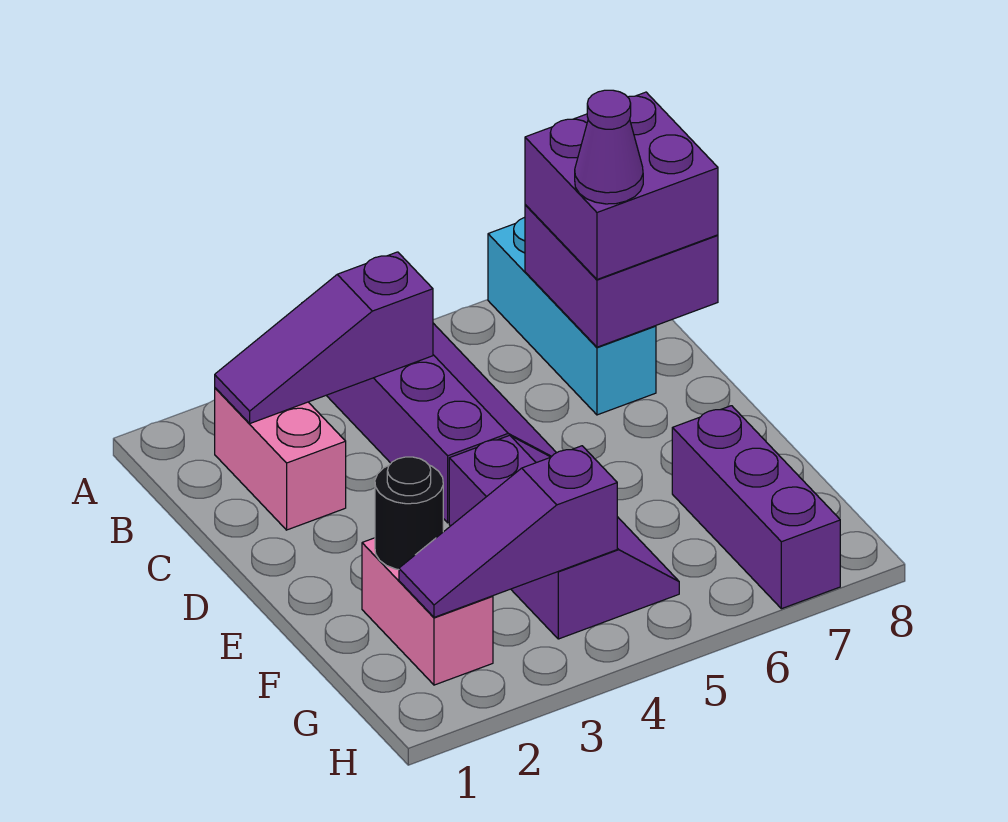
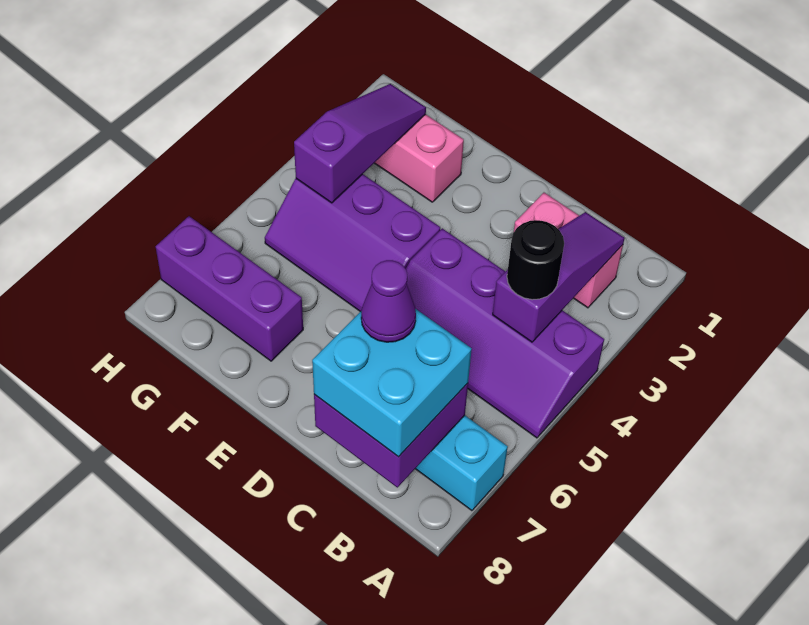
purple brick B7:C8 level 3 -> cyan brick B7:C8 level 3
black round brick F2 level 2 -> black round brick B4 level 3

